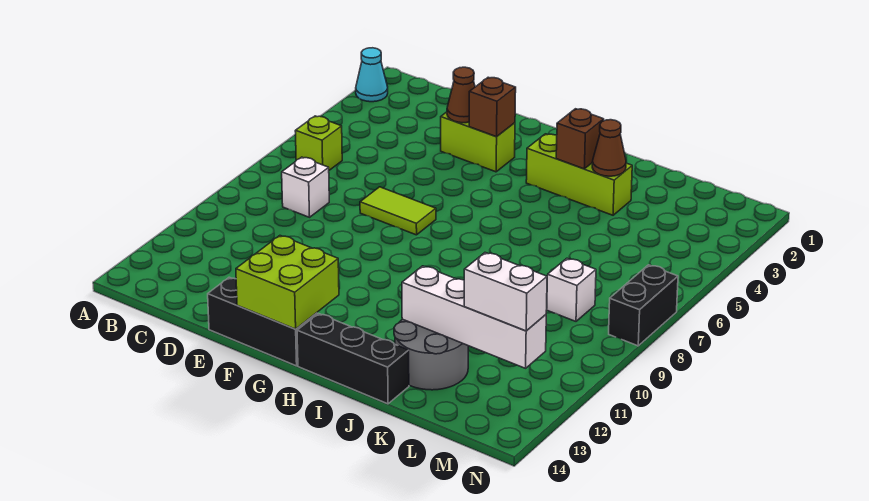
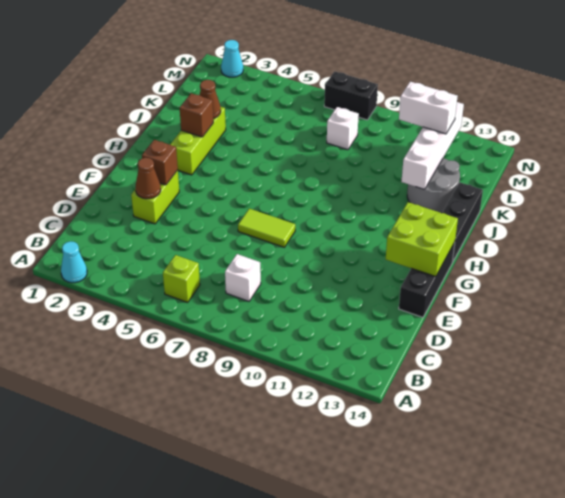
lime tile E7:F7 level 1 -> lime tile F7:F8 level 1
white brick L12:M12 level 3 -> white brick L11:L12 level 3
none -> cyan cone N2 level 1

